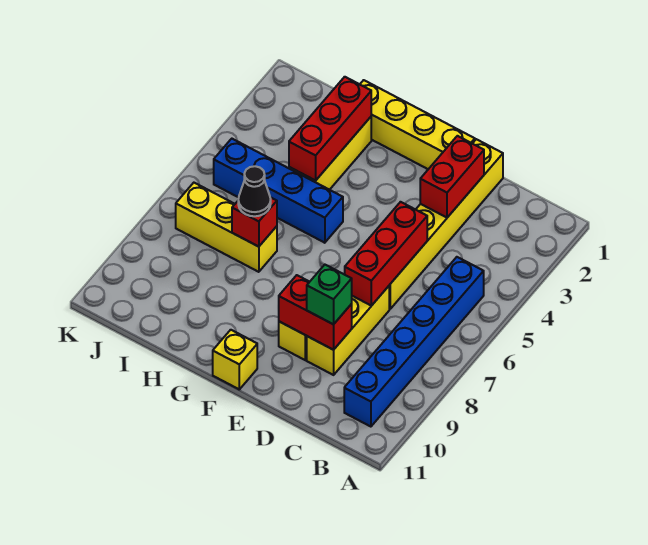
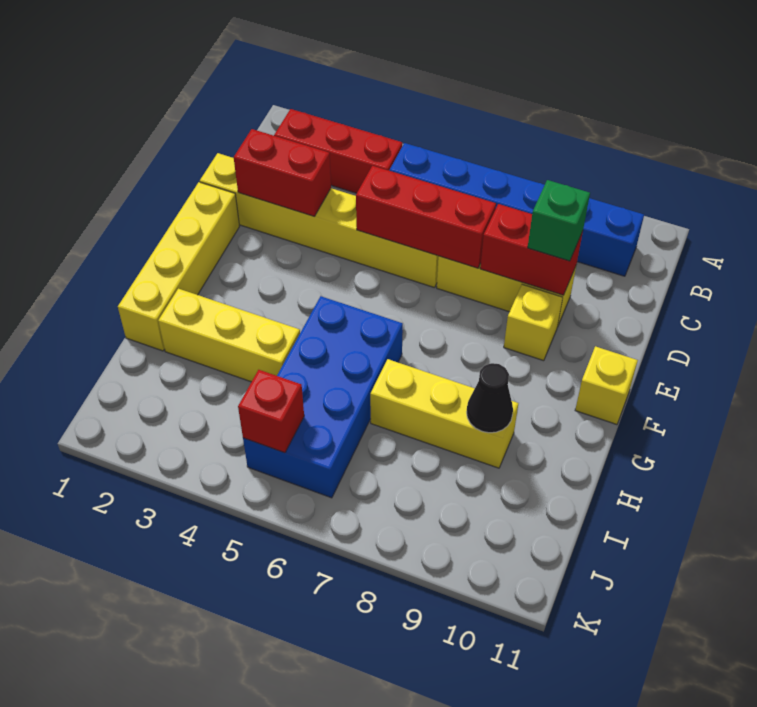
red brick D9:E9 level 2 -> red brick D8:D9 level 2
blue brick G5:J5 level 1 -> blue brick G5:J6 level 1
red brick H2:H4 level 2 -> red brick B2:B4 level 1
yellow brick H7:J7 level 1 -> yellow brick H7:H9 level 1
red brick H7 level 2 -> red brick J5 level 2
black cone H7 level 3 -> black cone H9 level 2

